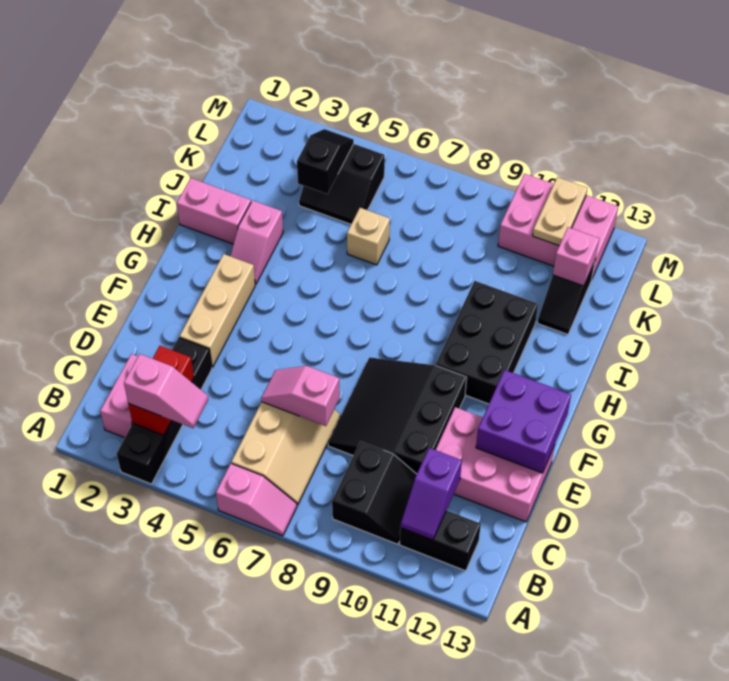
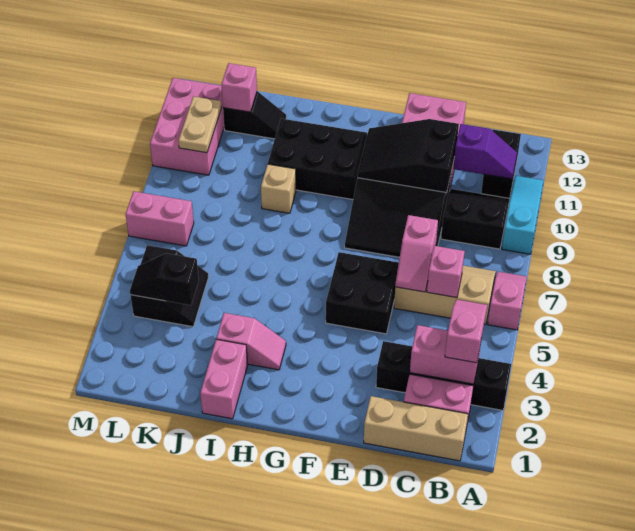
none -> cyan slope A9:A11 level 1 top 9
red brick B3:C3 level 2 -> pink brick B3:C3 level 2
none -> pink brick C6 level 2
none -> black slope D10:F11 level 2 top D
tan brick E3:G3 level 1 -> tan brick B1:D1 level 1
none -> black brick E5:F6 level 1
purple brick E12:F13 level 2 -> none
tan brick J6 level 1 -> tan brick I9 level 1
none -> pink brick L7:M7 level 1
tan plate L11:M11 level 2 -> tan plate L10:L11 level 2

